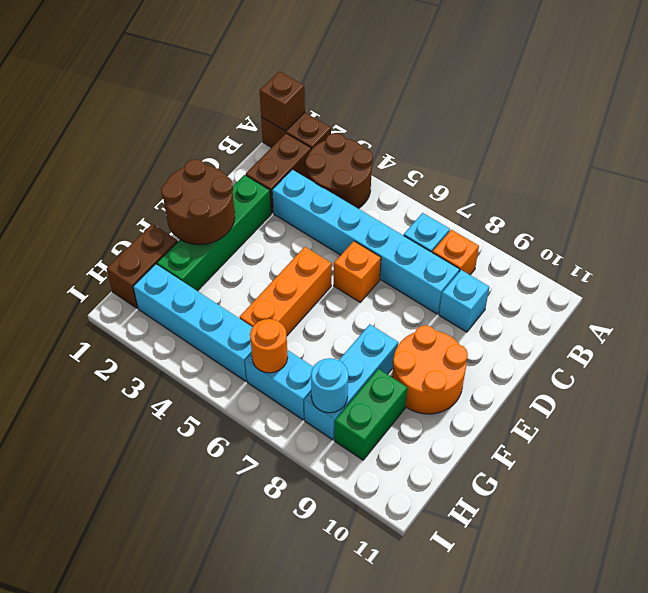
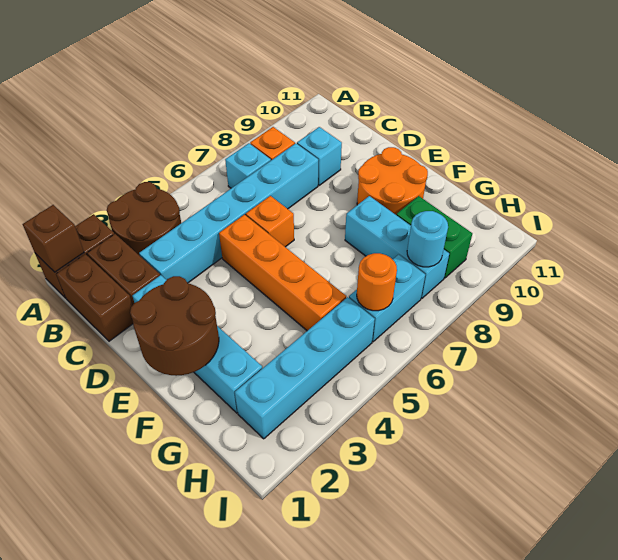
green brick D2:G2 level 1 -> cyan brick D2:G2 level 1
orange brick E5:G5 level 1 -> orange brick D5:G5 level 1
brown brick G1:H1 level 1 -> brown brick B1:C1 level 1

